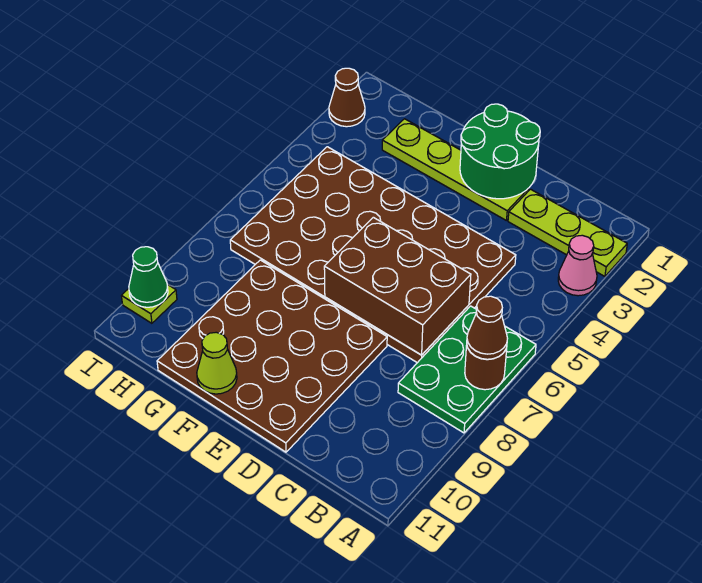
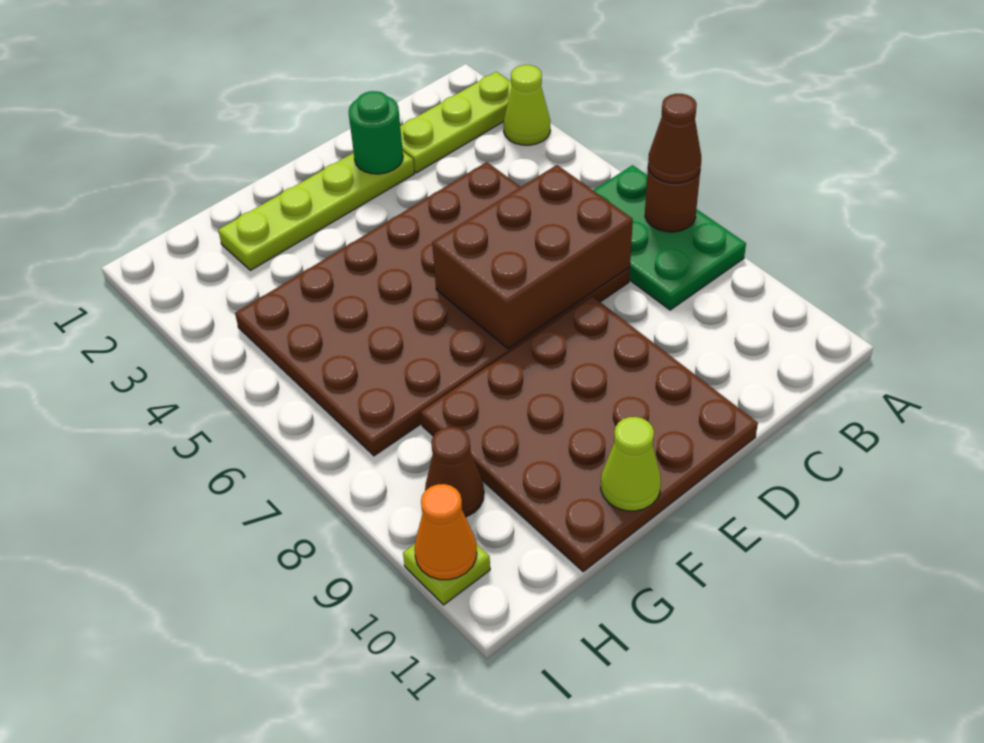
pink cone A3 level 1 -> lime cone A3 level 1
green round brick D1:E2 level 2 -> green round brick D2 level 2
brown cone I2 level 1 -> brown cone H9 level 1
green cone I10 level 2 -> orange cone I10 level 2

